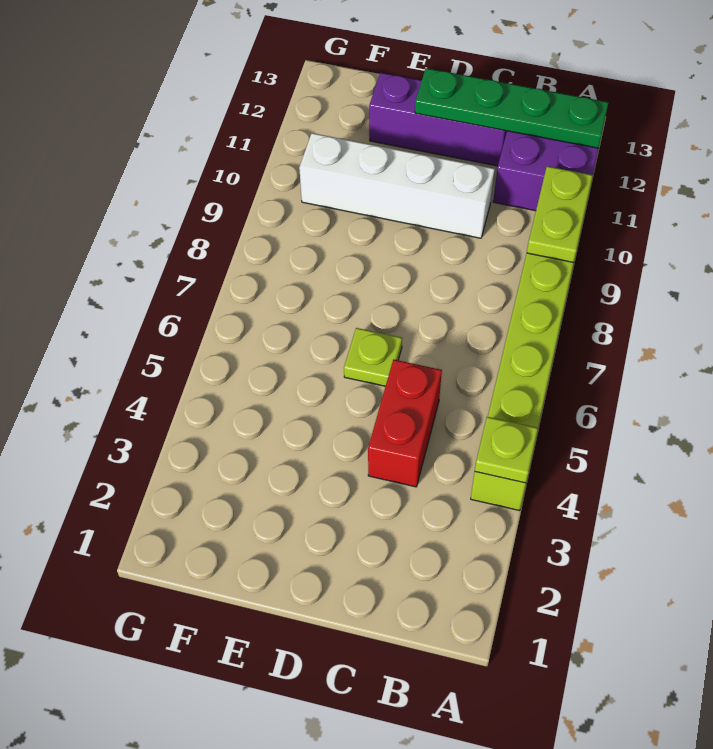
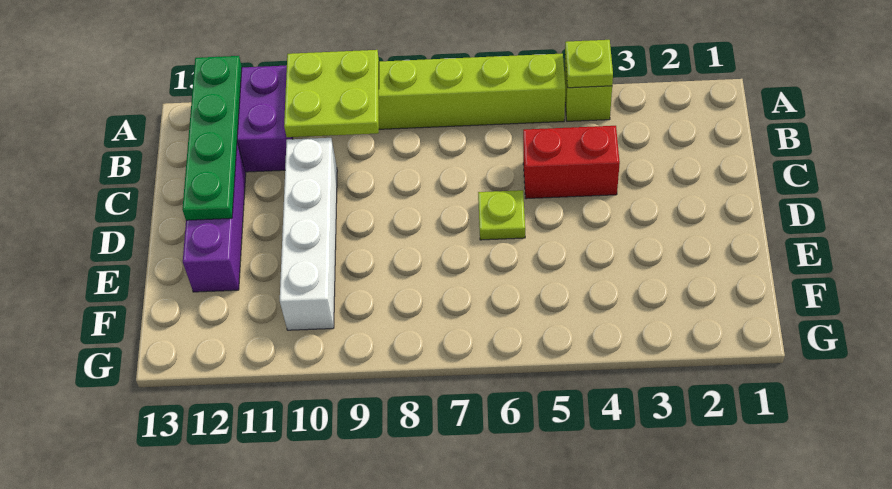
lime plate A9:A10 level 2 -> lime plate A9:B10 level 2

